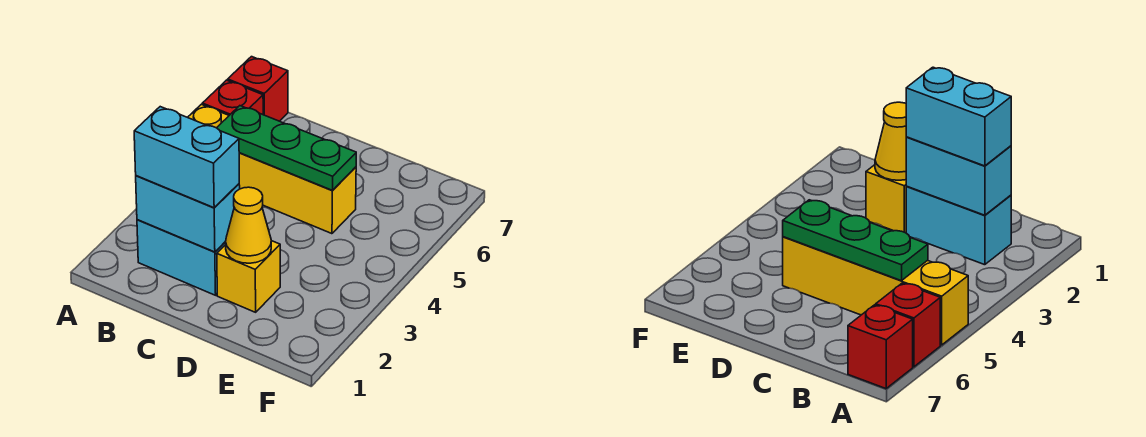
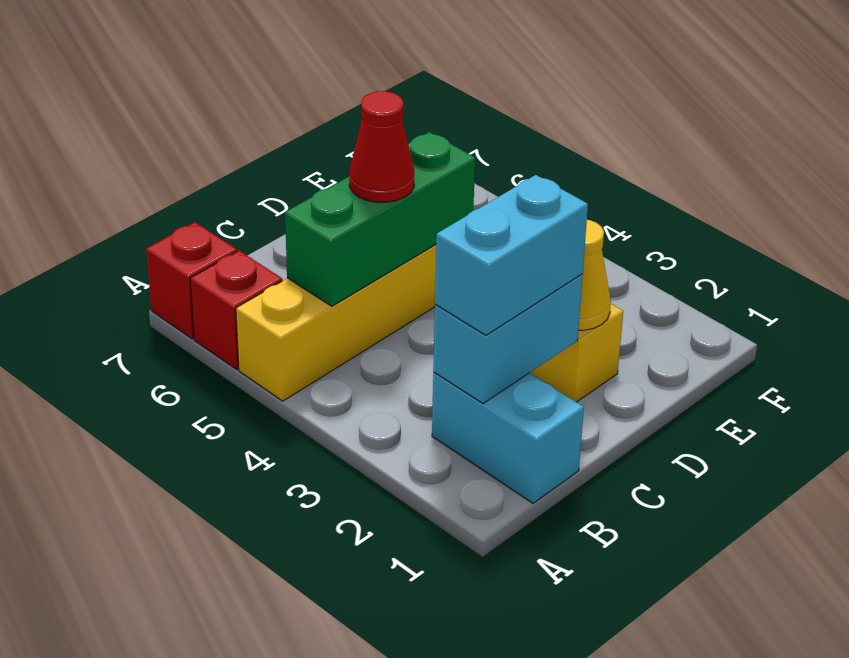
cyan brick B2:C2 level 1 -> cyan brick B1:B2 level 1
green plate B5:D5 level 2 -> green brick B5:D5 level 2
none -> red cone C5 level 3

